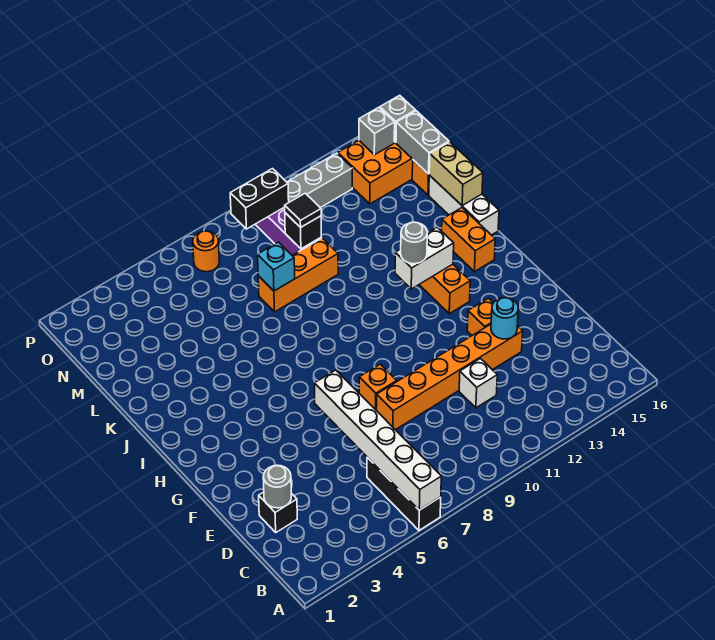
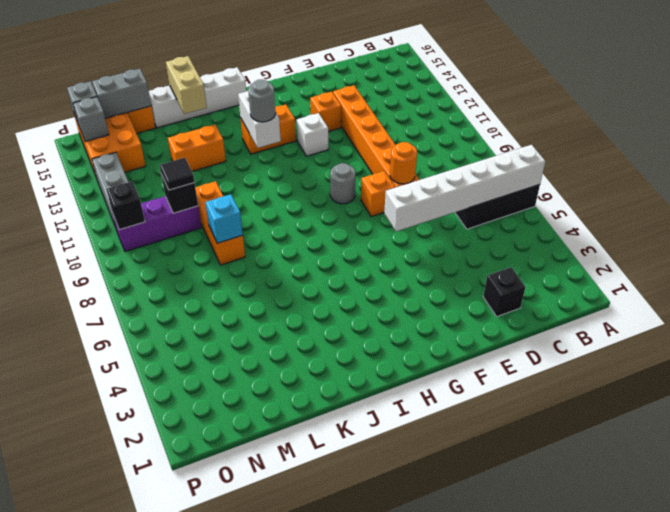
grey round brick D2 level 2 -> grey round brick G9 level 1
white brick D11 level 1 -> white brick G12 level 1
cyan round brick E13 level 2 -> none
orange brick I15:J15 level 1 -> orange brick K13:L13 level 1
white brick J16:L16 level 1 -> white brick I16:L16 level 1
tan brick K16:L16 level 2 -> tan brick K15:K16 level 2
orange round brick O7 level 1 -> orange round brick E8 level 2
black brick O9:O10 level 2 -> black brick O10 level 2

